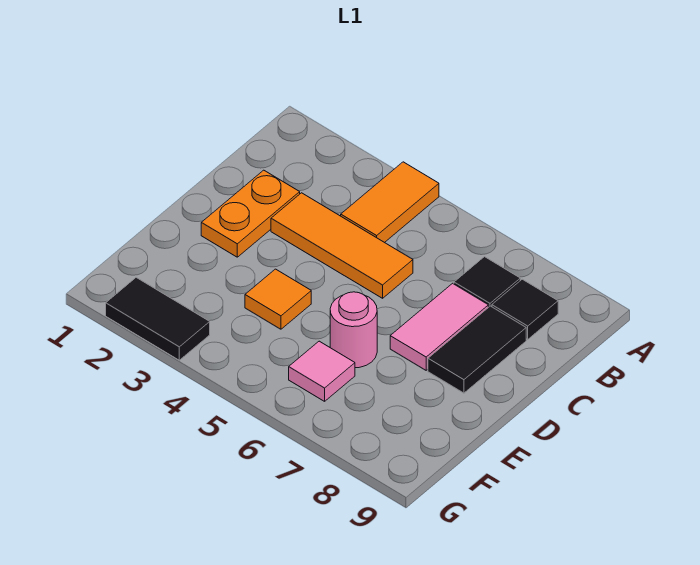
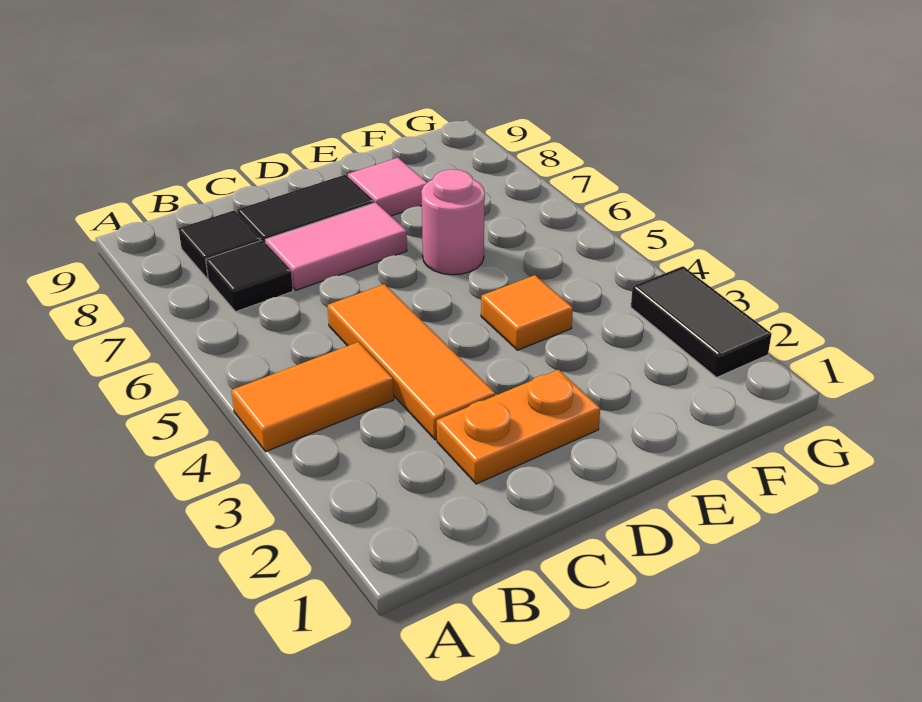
pink tile F6 level 1 -> pink tile E8 level 1

